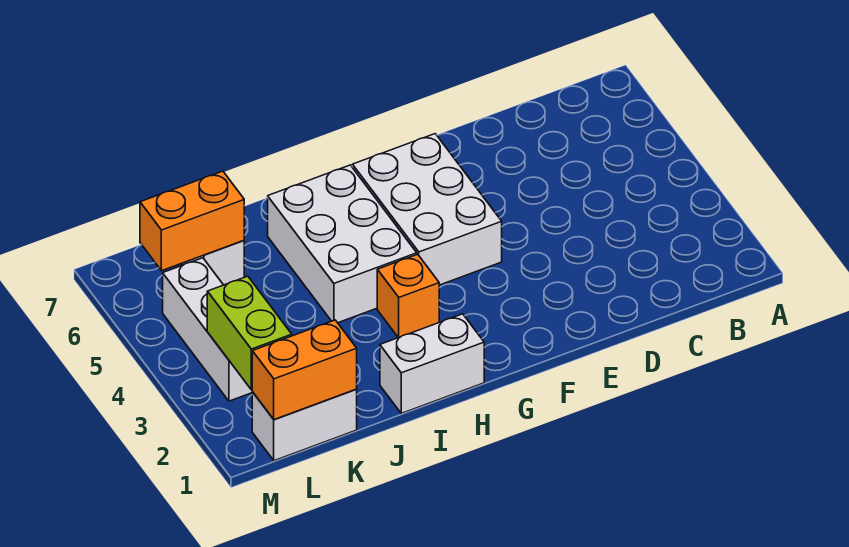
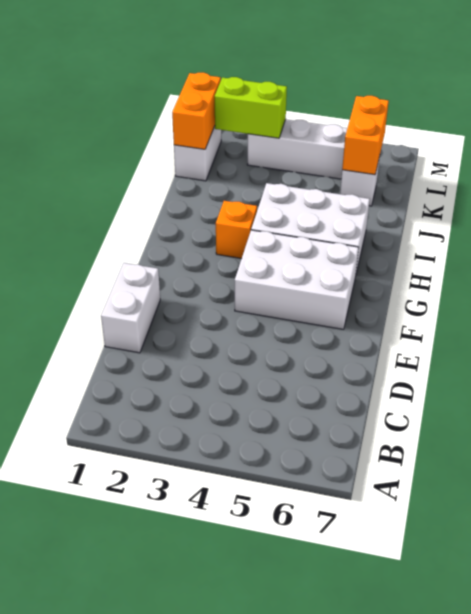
white brick H1:I1 level 1 -> white brick D1:E1 level 1

